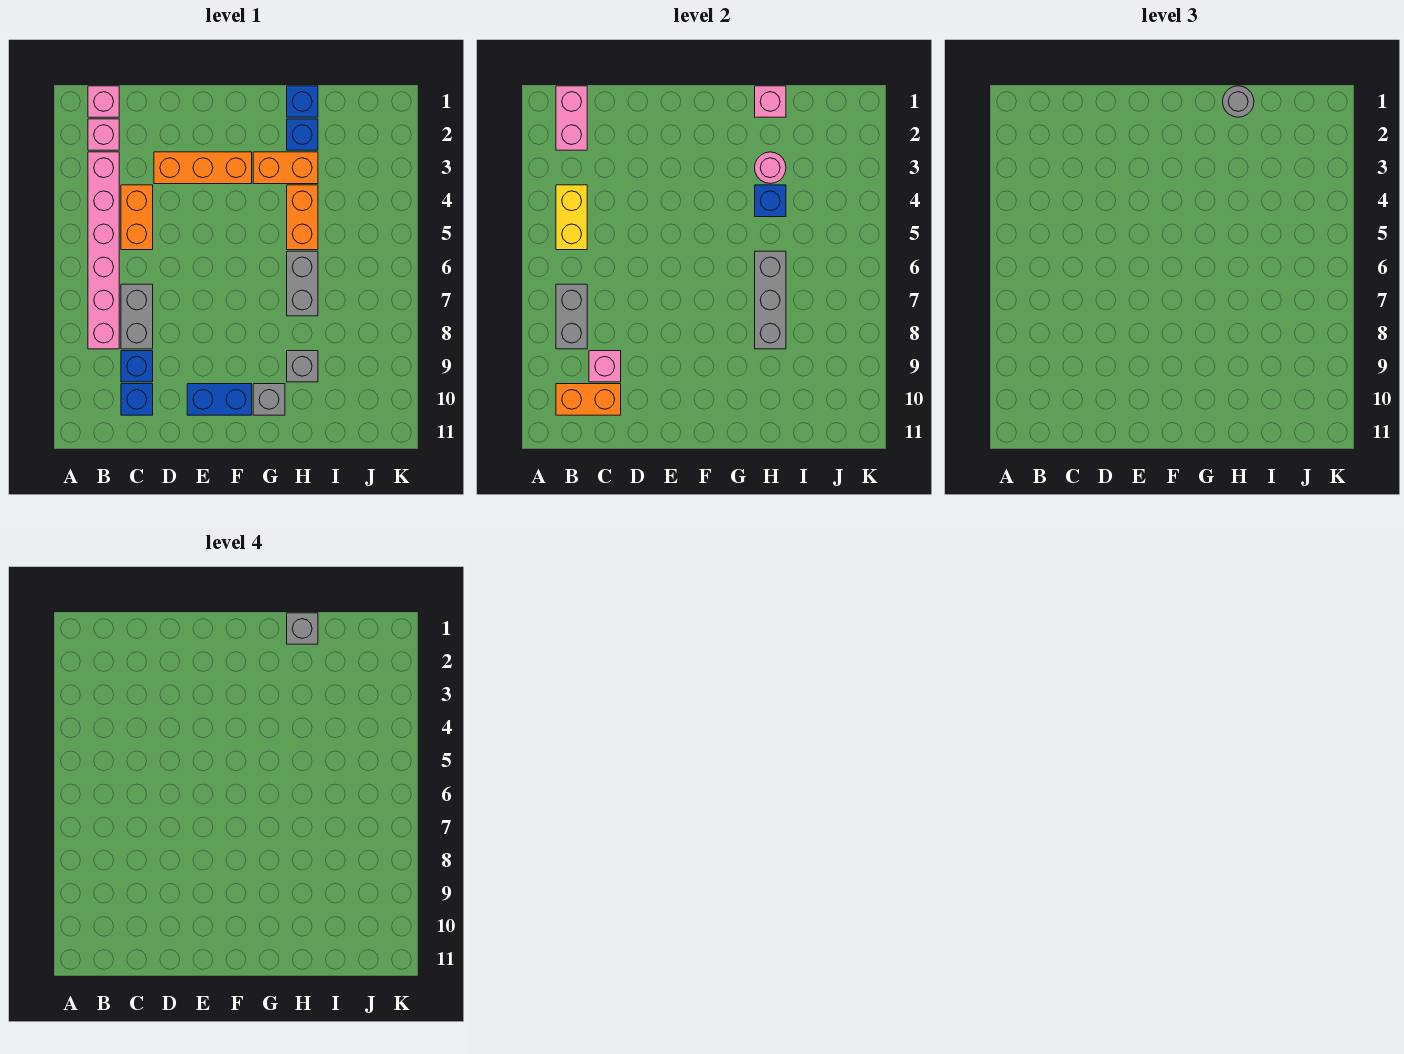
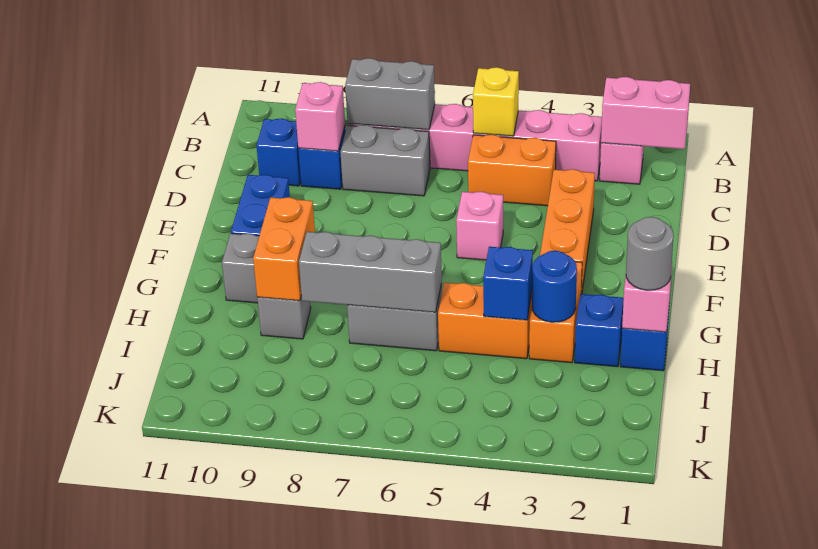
pink brick B1 level 1 -> pink brick E5 level 1
yellow brick B4:B5 level 2 -> yellow brick B5 level 2
orange brick B10:C10 level 2 -> orange brick G9:H9 level 2
grey brick H1 level 4 -> none
pink round brick H3 level 2 -> blue round brick H3 level 2

